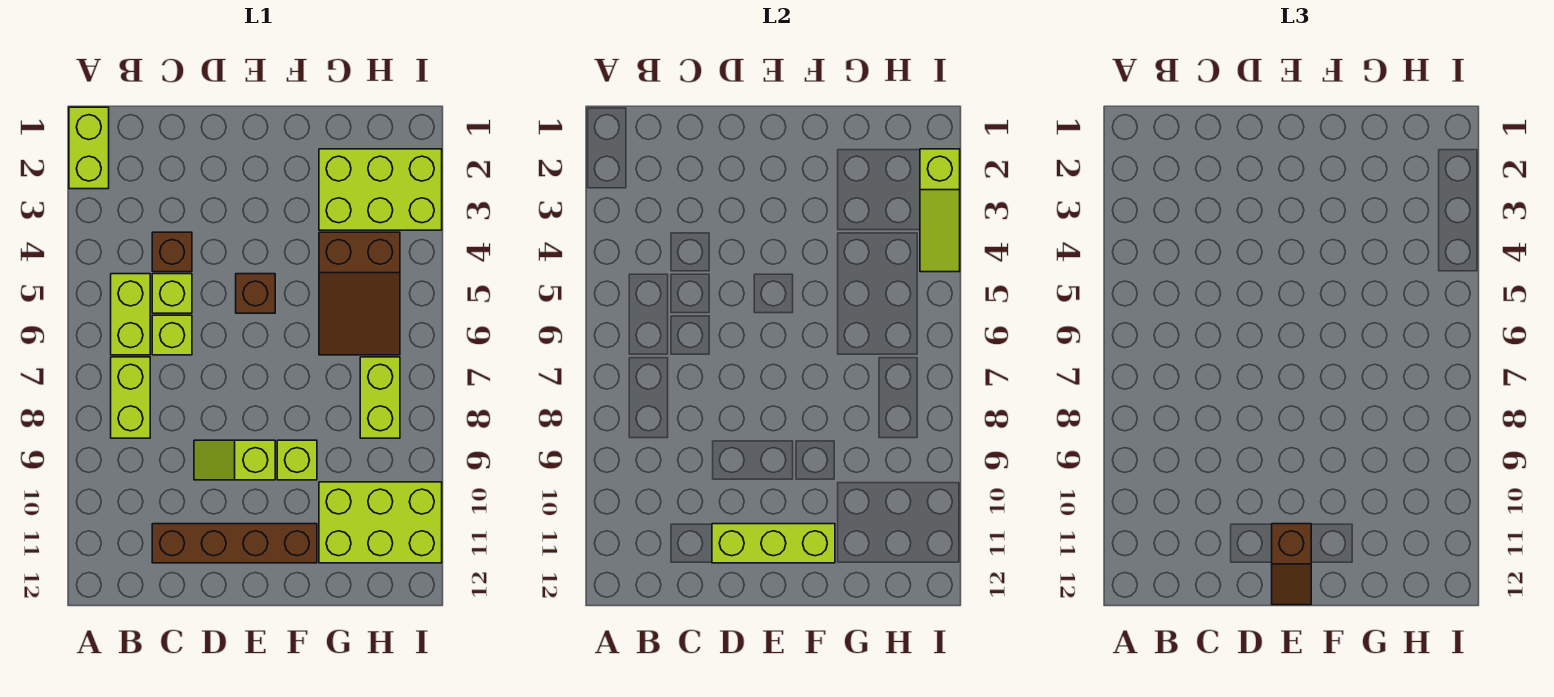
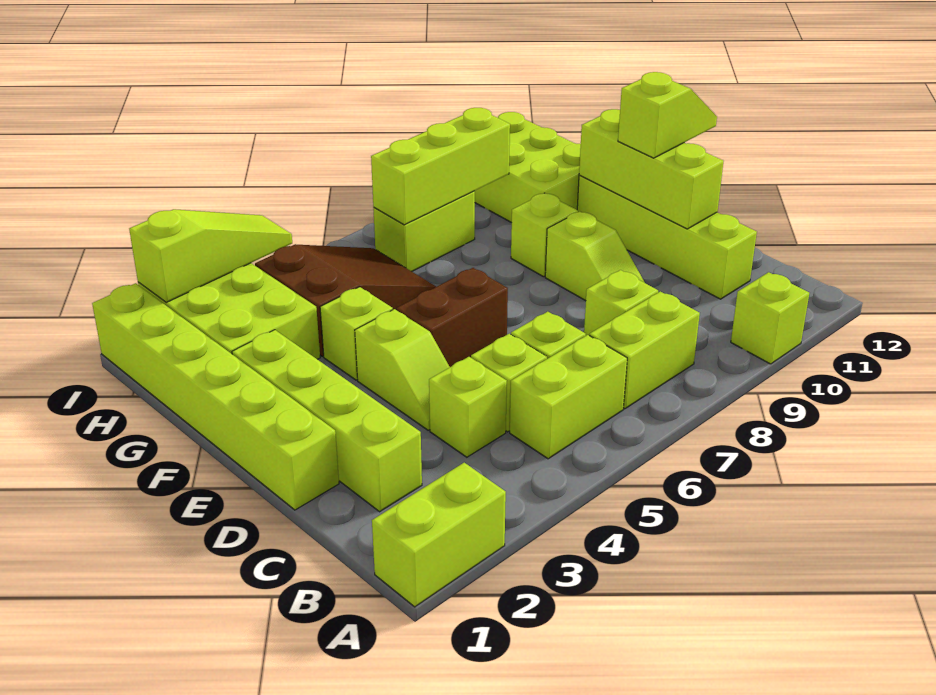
none -> lime brick A10 level 1
none -> lime brick C2:F2 level 1
brown brick C4 level 1 -> lime brick C4 level 1
none -> lime brick C8 level 1
brown brick C11:F11 level 1 -> lime brick C11:F11 level 1
none -> lime brick D1:I1 level 1
none -> lime slope D4:E4 level 1 top E
brown brick E5 level 1 -> brown brick E5:E6 level 1
brown slope E11:E12 level 3 top 11 -> lime slope E11:E12 level 3 top 11
none -> lime brick F4 level 1
none -> lime brick H7:H9 level 2

